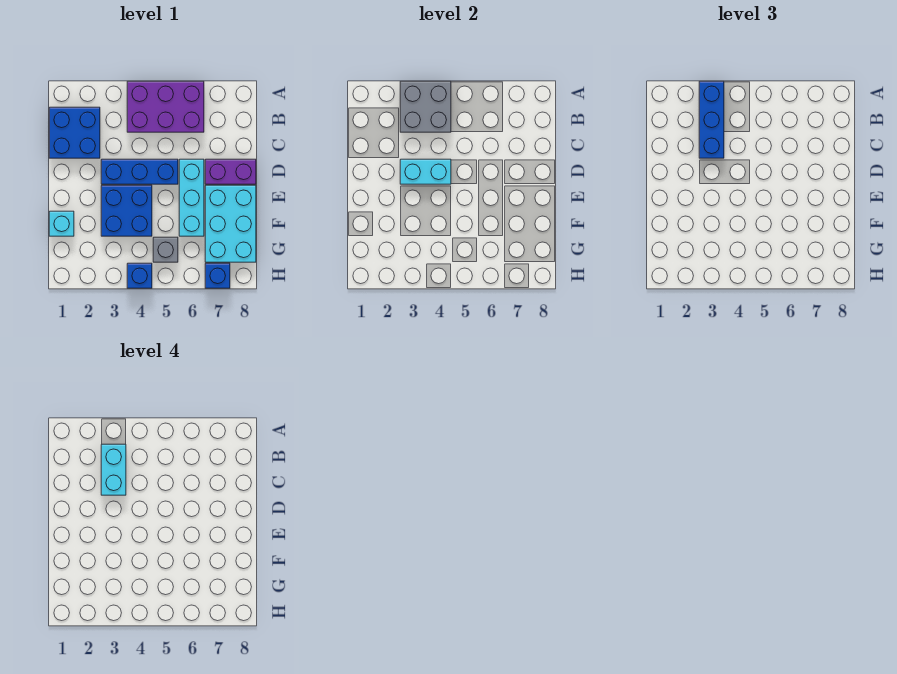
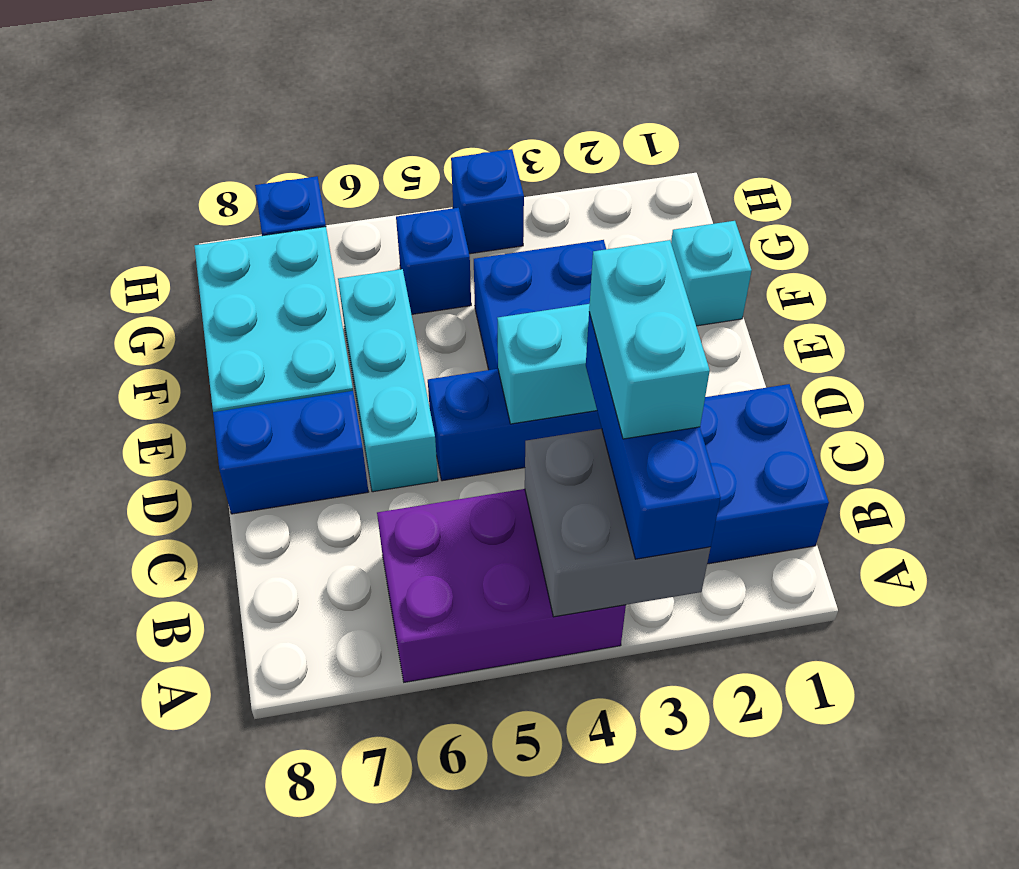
purple brick D7:D8 level 1 -> blue brick D7:D8 level 1
grey brick G5 level 1 -> blue brick G5 level 1

